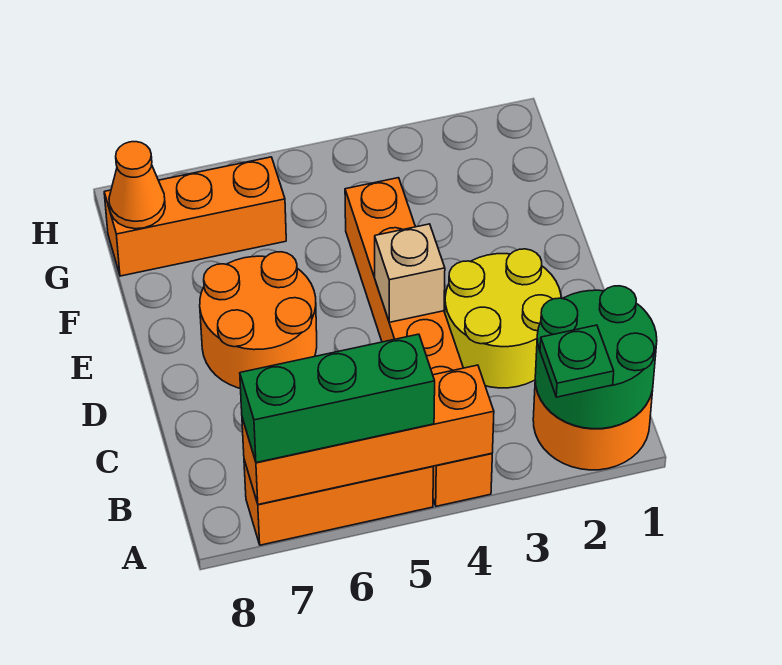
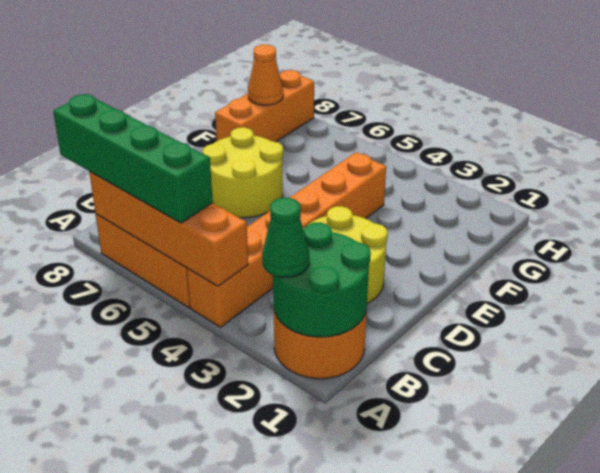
green plate A2 level 3 -> green cone A2 level 3
green brick A5:A7 level 3 -> green brick A5:A8 level 3
tan brick D4 level 2 -> none
orange round brick D6:E7 level 1 -> yellow round brick D6:E7 level 1
orange brick G6:G8 level 1 -> orange brick F8:H8 level 1

